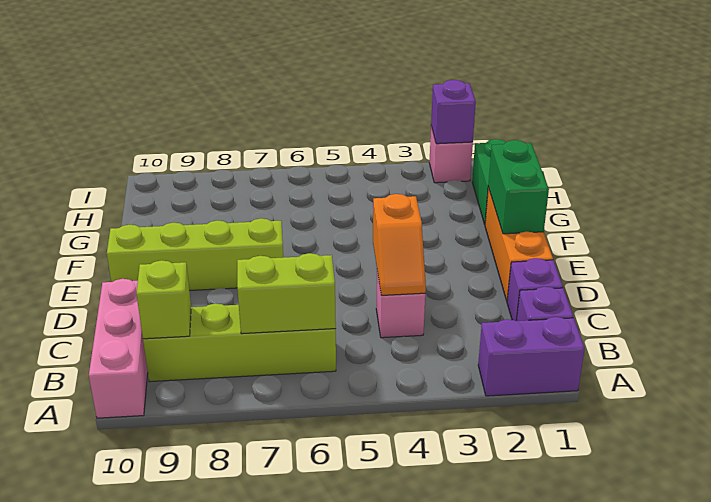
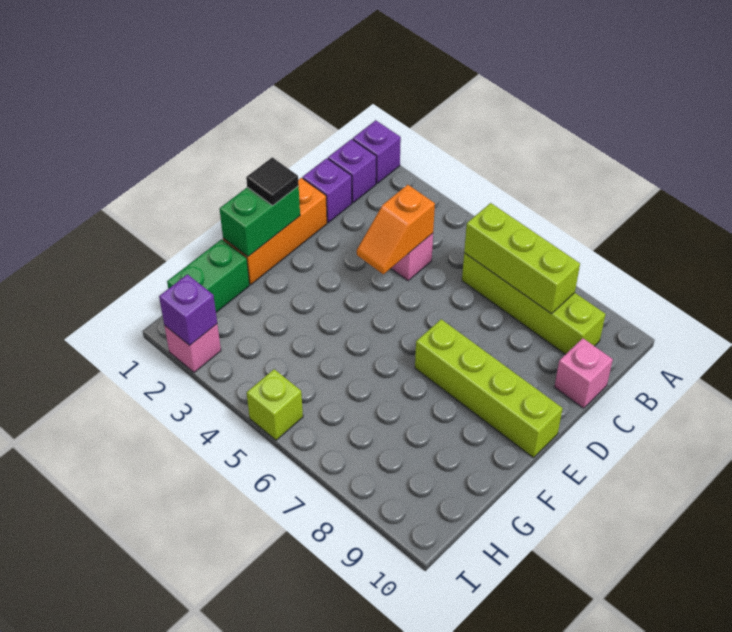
purple brick A1:A2 level 1 -> purple brick A1 level 1
pink brick A10:C10 level 1 -> pink brick C10 level 1
lime brick B6:B7 level 2 -> lime brick B6:B8 level 2
lime brick B9 level 2 -> lime brick I5 level 1
orange slope C4:D4 level 2 top D -> orange slope C4:D4 level 2 top C
none -> black tile E1 level 3

